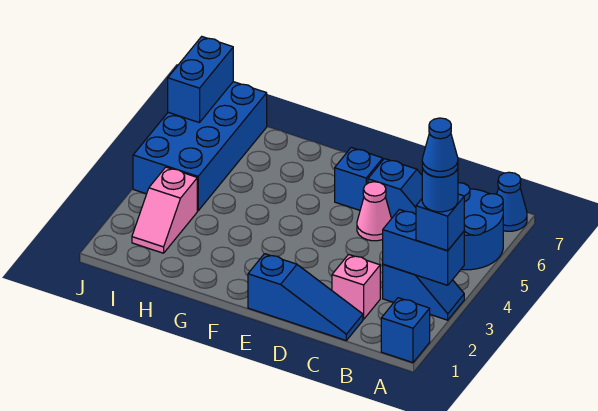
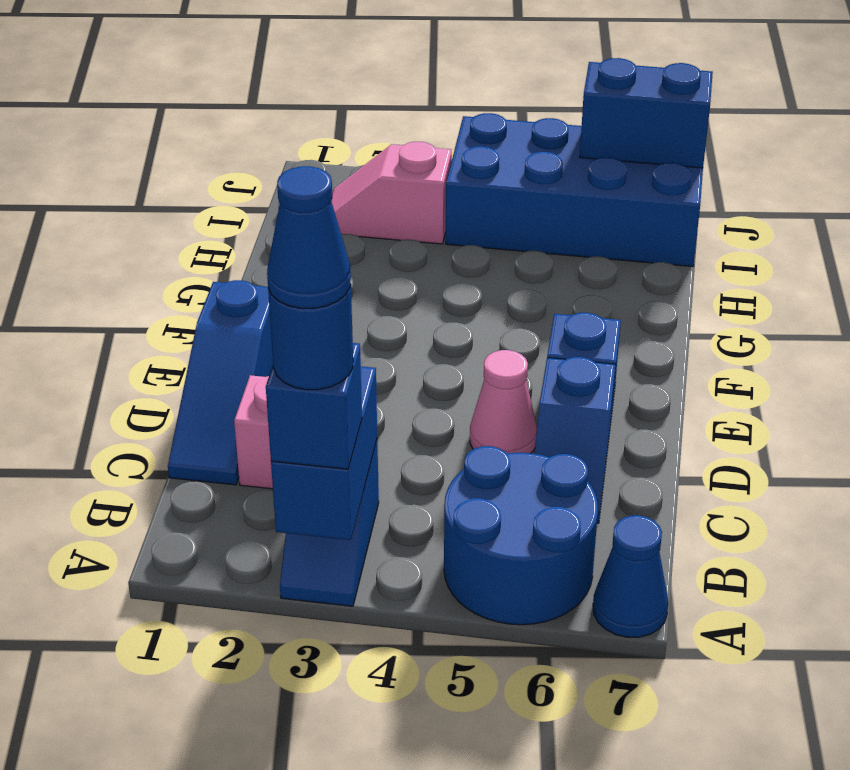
blue brick A1 level 1 -> none

